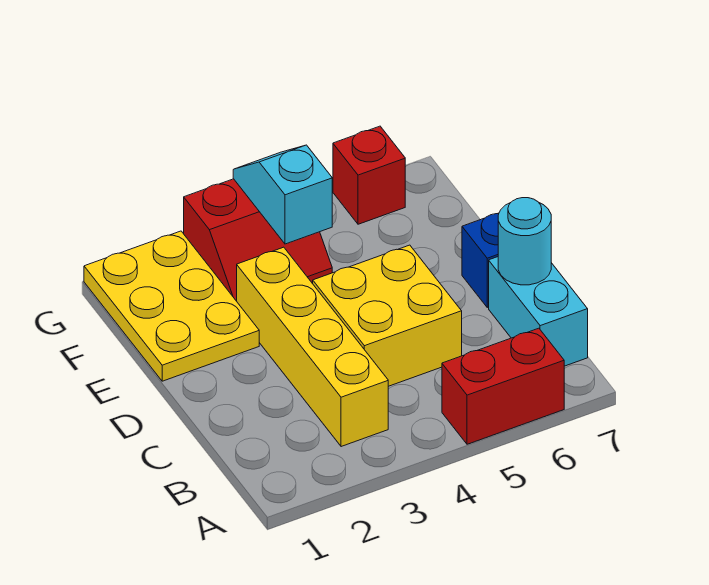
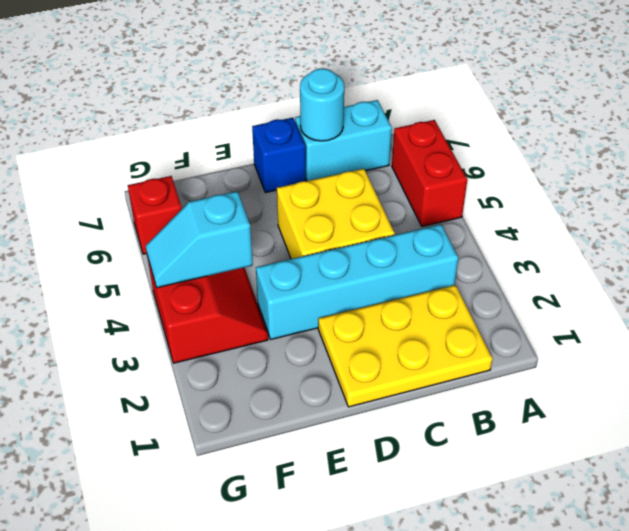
yellow brick B3:E3 level 1 -> cyan brick B3:E3 level 1
yellow plate E1:G2 level 1 -> yellow plate B1:D2 level 1

